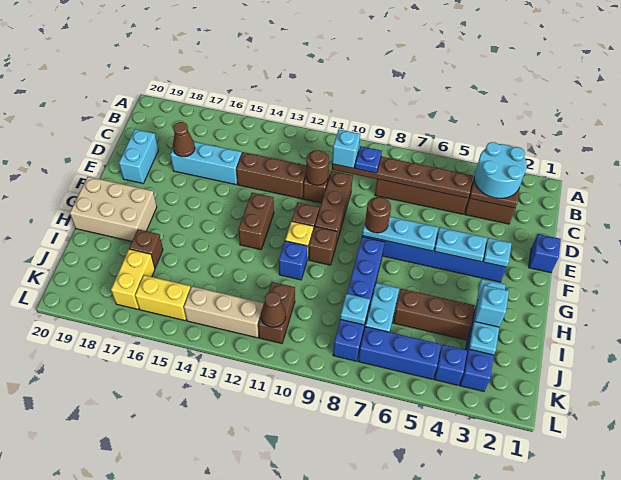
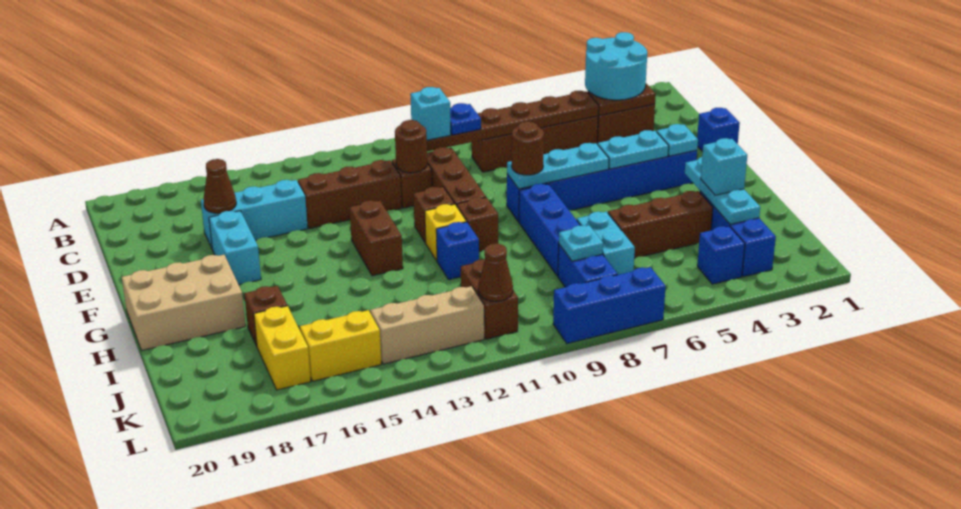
cyan brick D19:E19 level 1 -> cyan brick E17:F17 level 1
blue brick K5:K7 level 1 -> blue brick L7:L9 level 1

